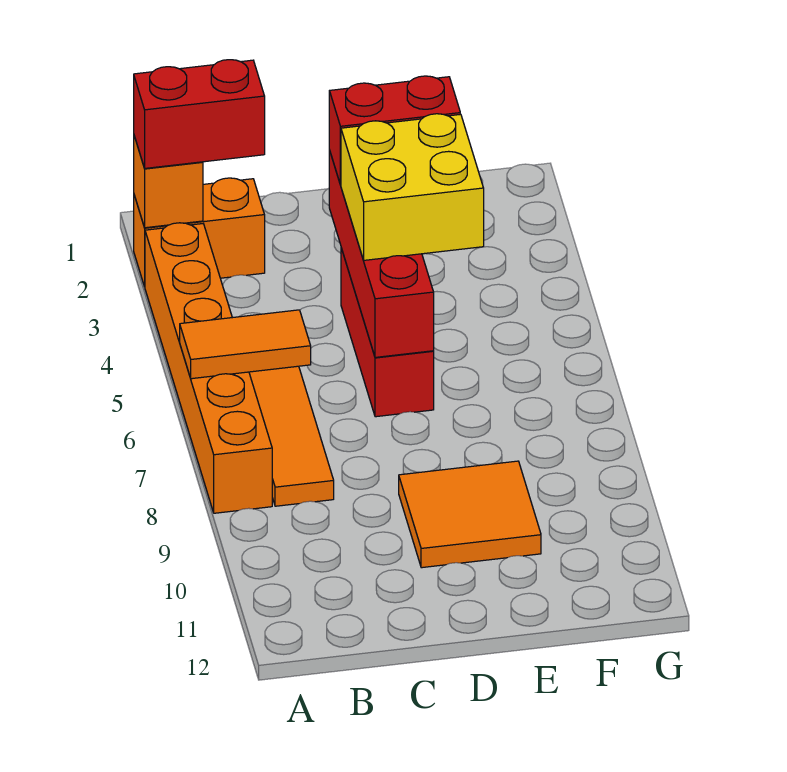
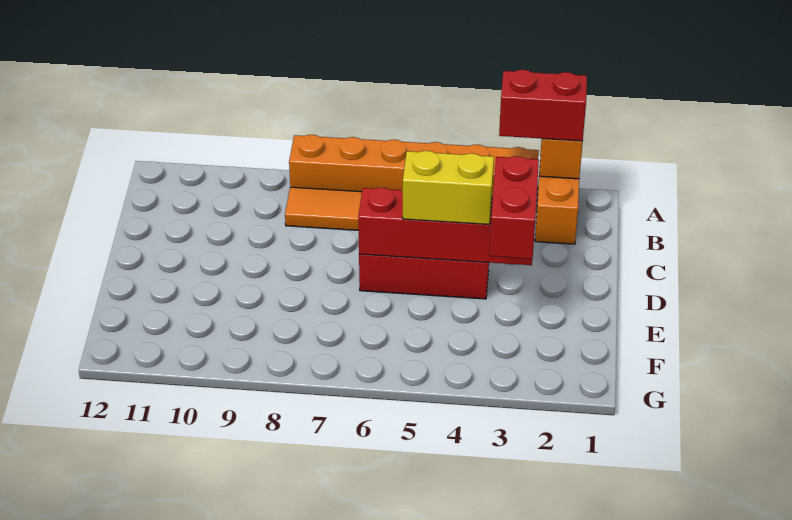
red brick A2:B2 level 3 -> red brick A2:A3 level 3
orange tile A6:B6 level 2 -> none
yellow brick D4:E5 level 3 -> yellow brick D4:D5 level 3
orange tile D9:E10 level 1 -> none

